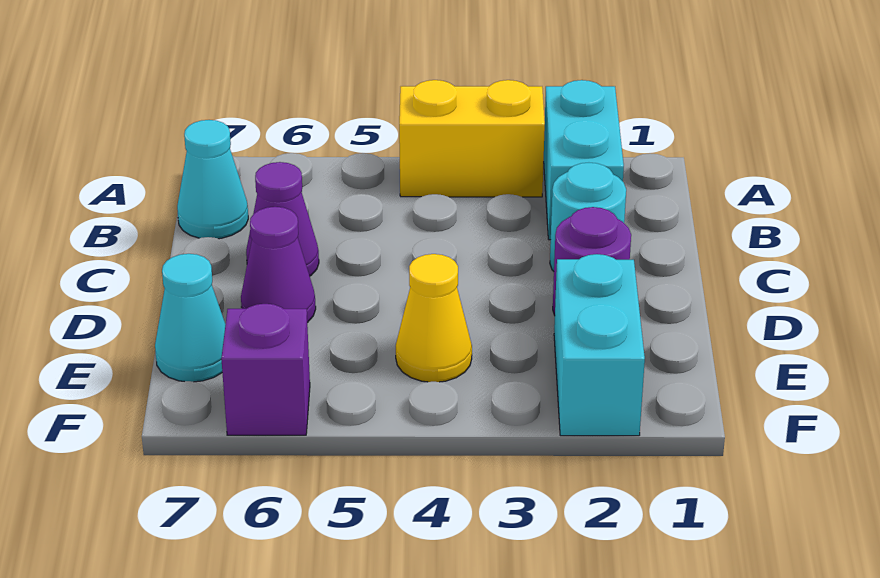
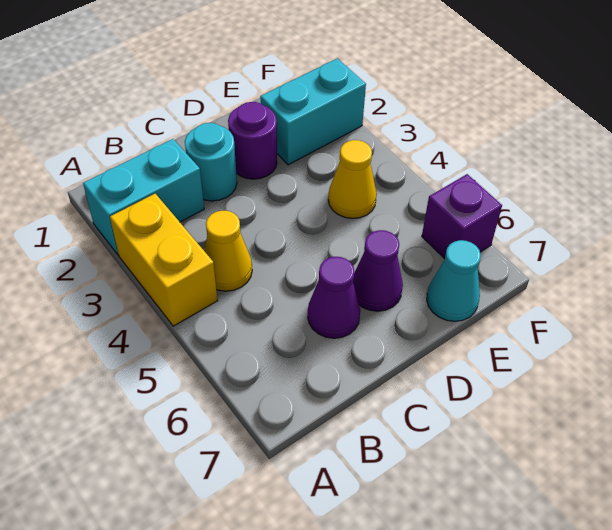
none -> yellow cone B4 level 1
cyan cone B7 level 1 -> none

